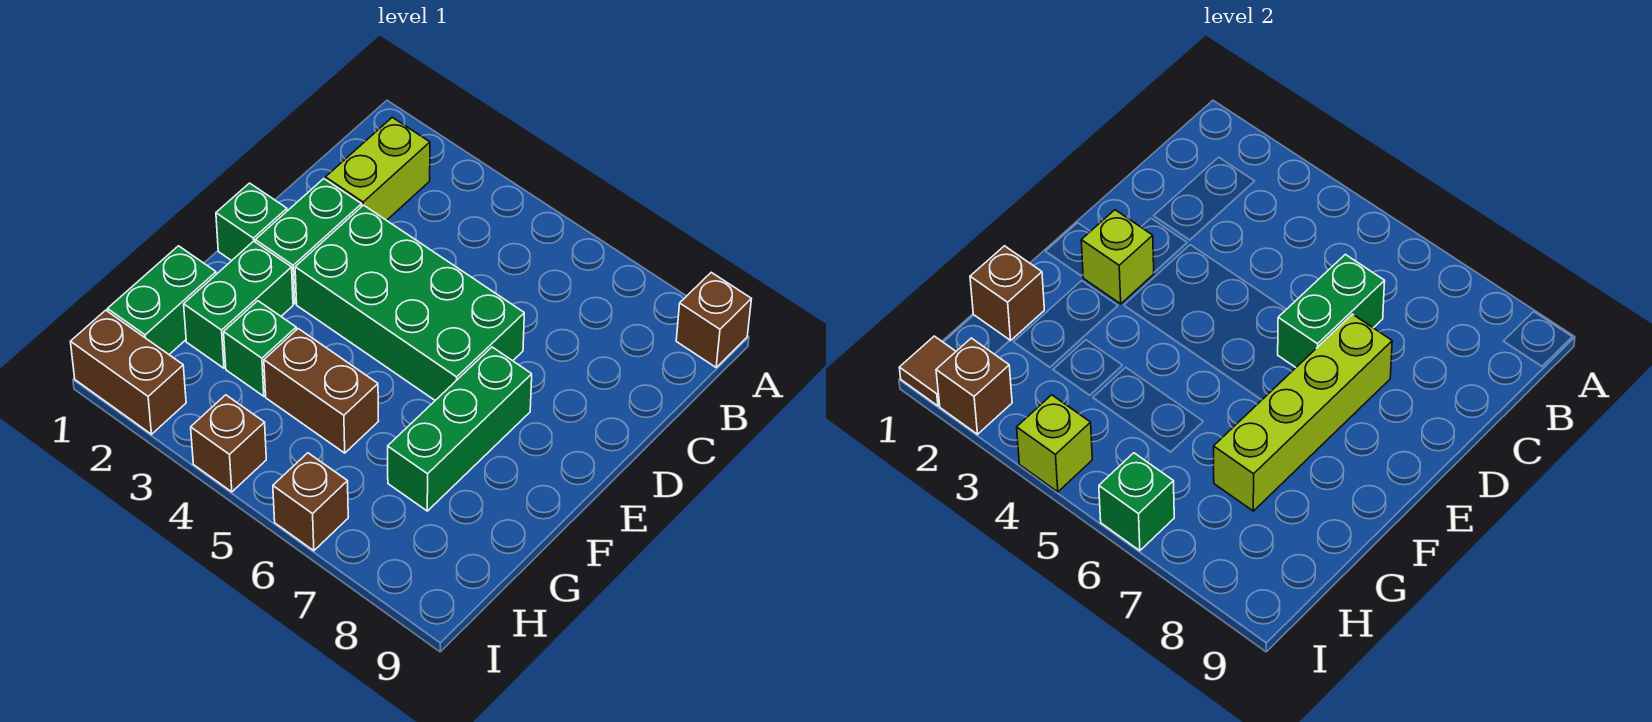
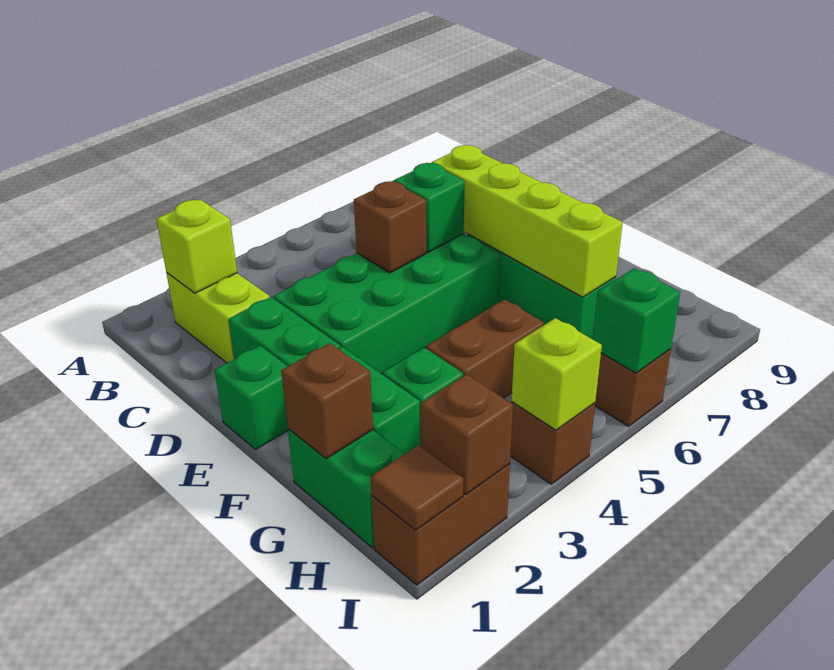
brown brick A9 level 1 -> brown brick D5 level 2
green brick C6:D6 level 2 -> green brick D6 level 2
lime brick E2 level 2 -> lime brick B2 level 2

